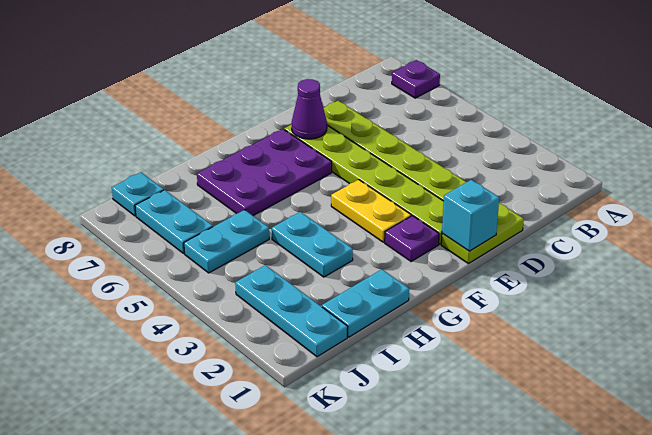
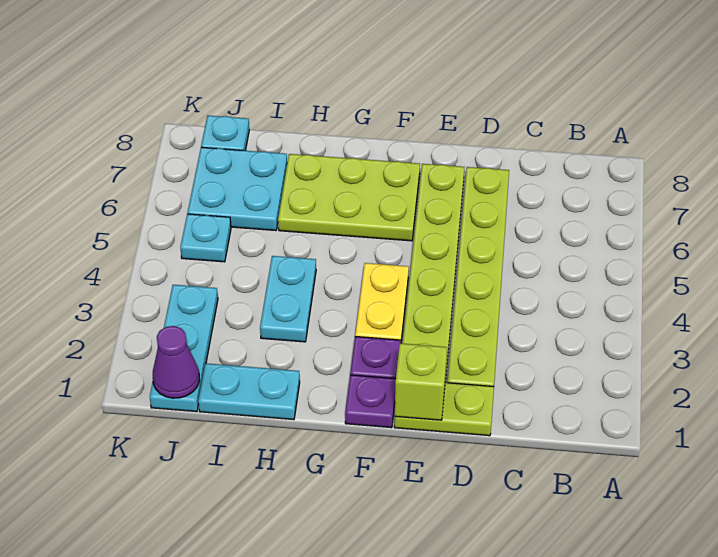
purple plate A7 level 1 -> purple plate F1 level 1
cyan brick E1 level 2 -> lime brick E1 level 2
purple cone E7 level 2 -> purple cone J1 level 2
purple plate F6:H7 level 1 -> lime plate F6:H7 level 1
cyan plate I5:J5 level 1 -> cyan plate J5 level 1
cyan plate J6:J7 level 1 -> cyan plate I6:J7 level 1

